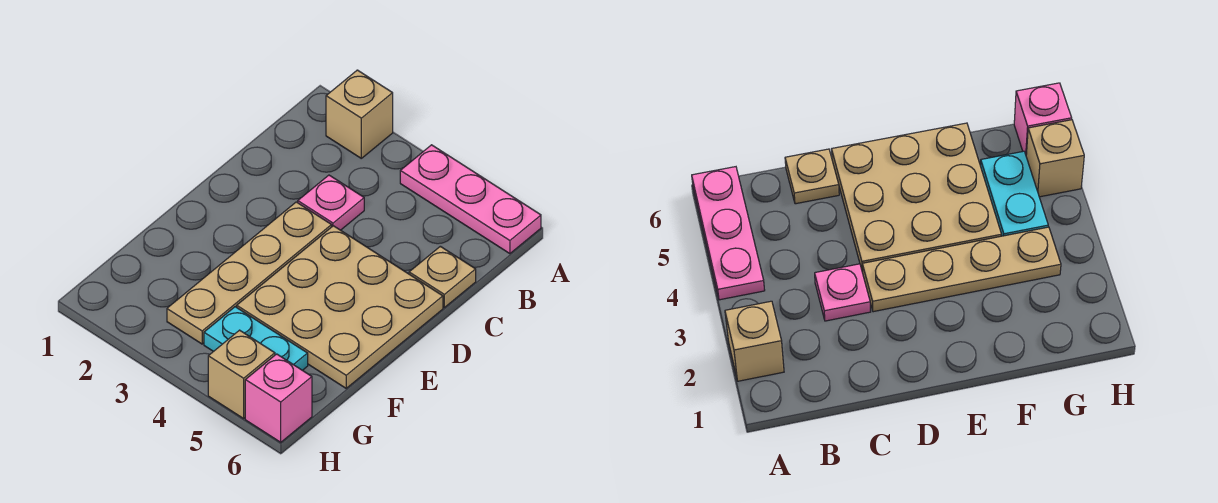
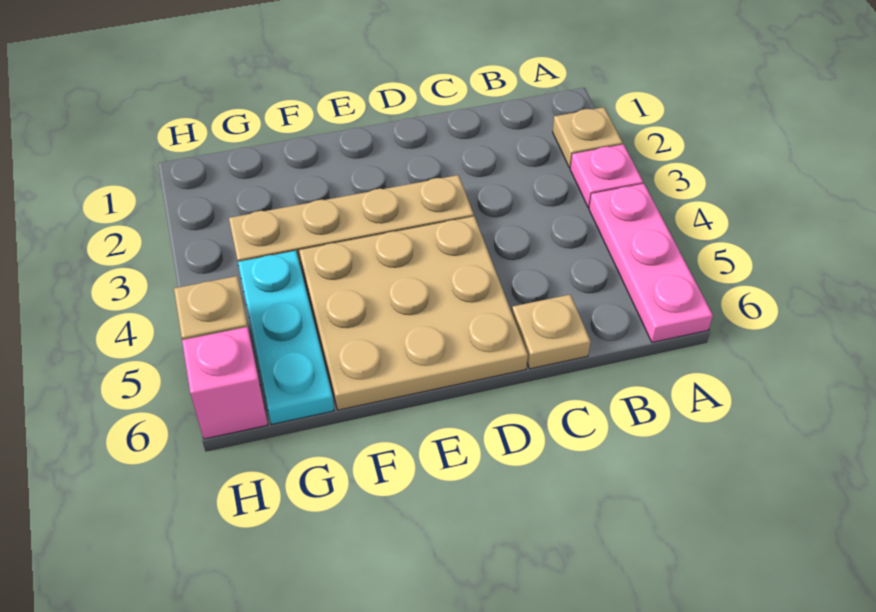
tan brick A2 level 1 -> tan plate A2 level 1
pink plate C3 level 1 -> pink plate A3 level 1
cyan plate G4:G5 level 1 -> cyan plate G4:G6 level 1

